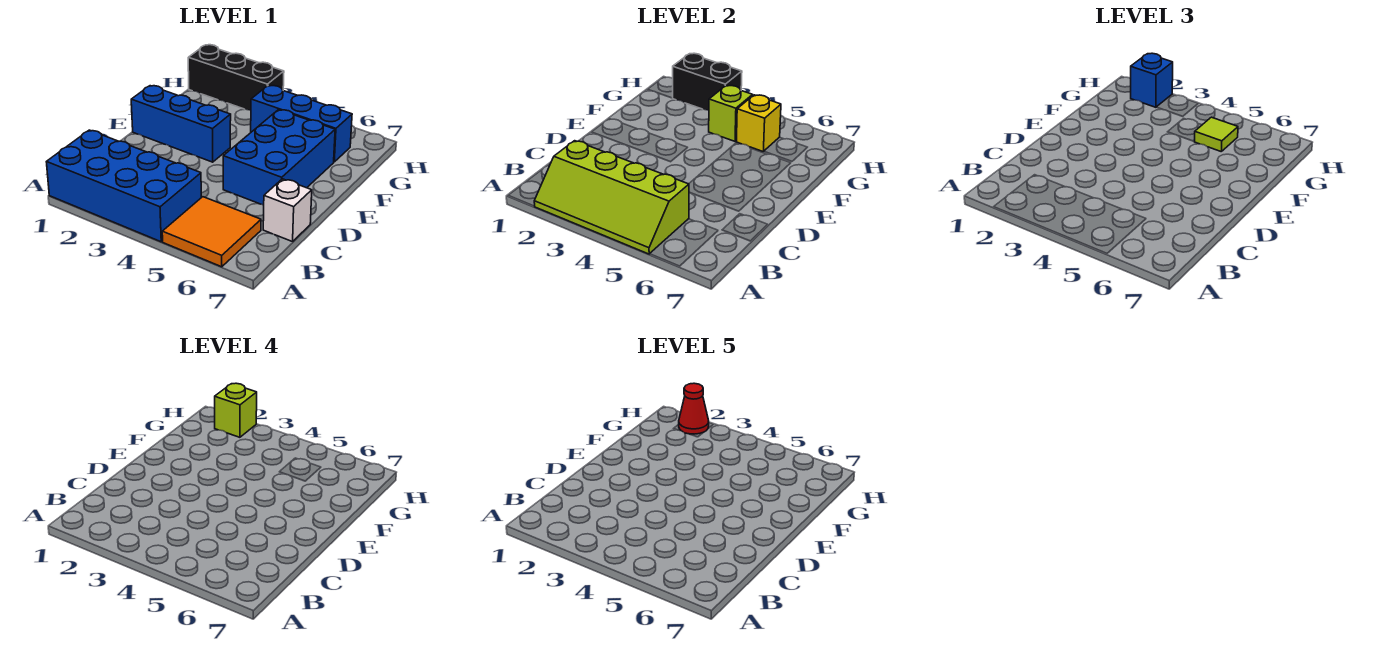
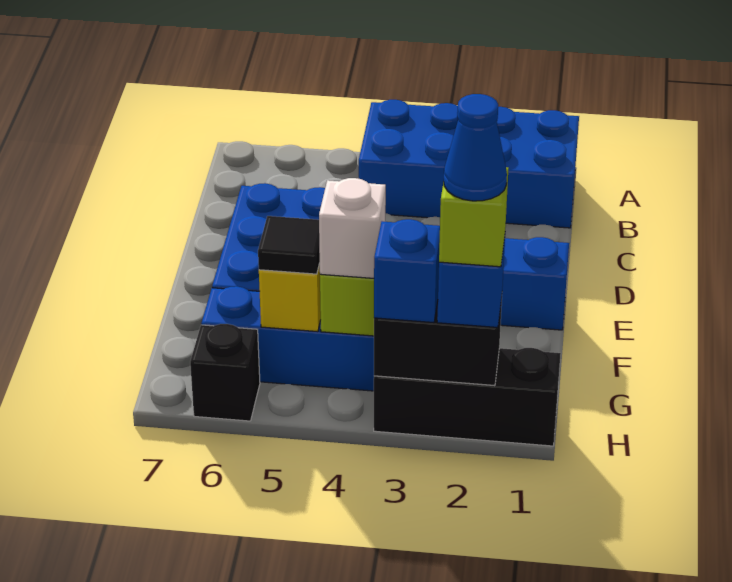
lime slope A2:B5 level 2 top B -> none
orange tile A5:B6 level 1 -> none
white brick C7 level 1 -> white brick G4 level 3
lime tile G5 level 3 -> black tile G5 level 3
red cone H2 level 5 -> blue cone H2 level 5
none -> blue brick H3 level 3
none -> black brick H6 level 1

